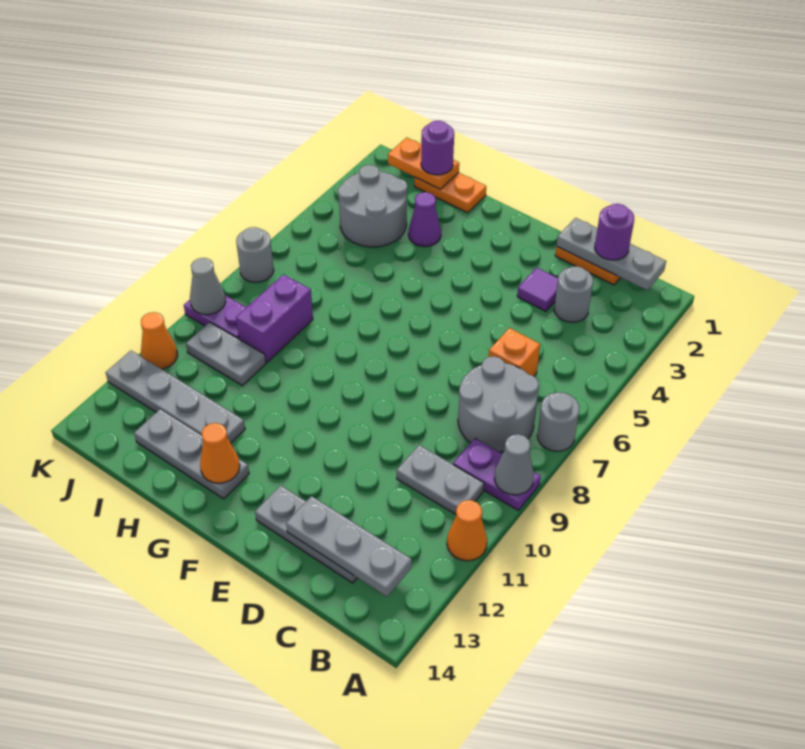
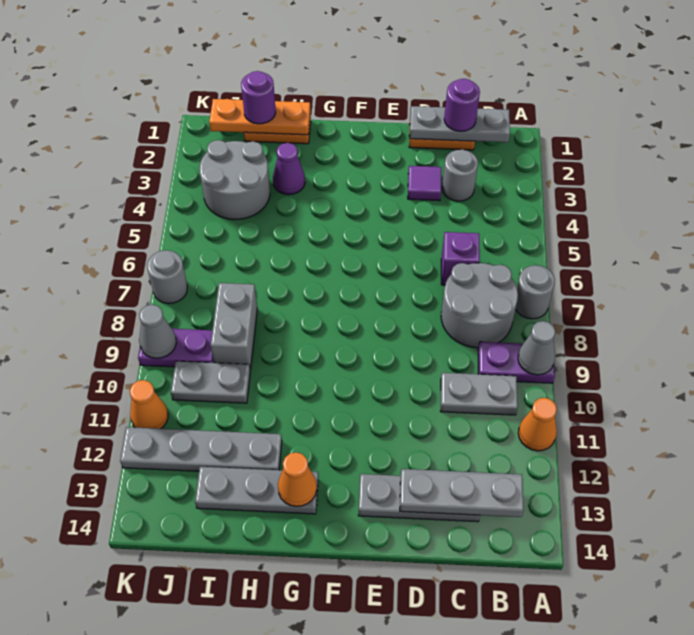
orange brick C6 level 1 -> purple brick C6 level 1
orange plate I1:J1 level 2 -> orange plate H1:J1 level 2
purple brick I8:I9 level 1 -> grey brick I8:I9 level 1

